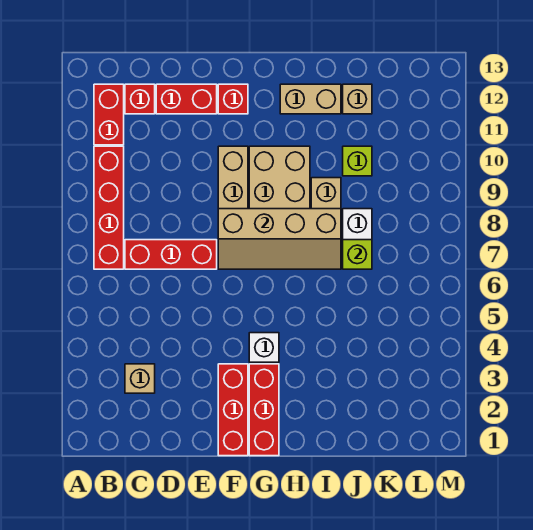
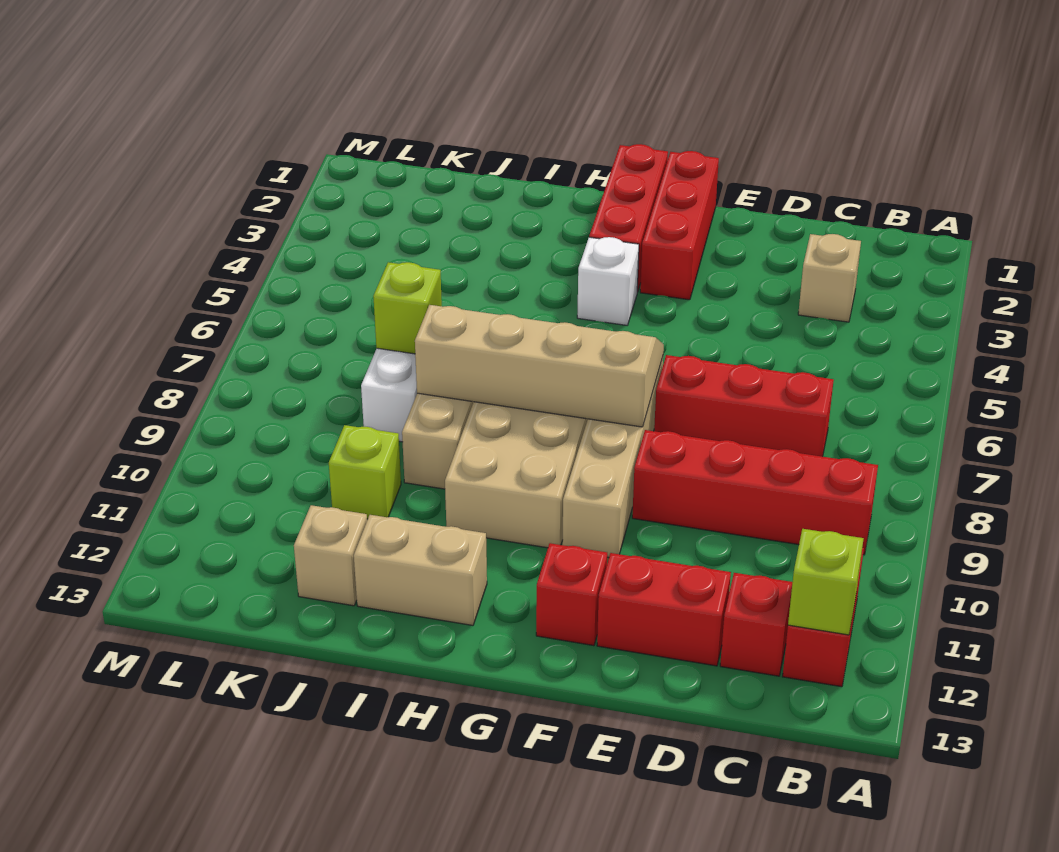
red brick B7:B10 level 1 -> red brick B9:E9 level 1
none -> lime brick B12 level 2

